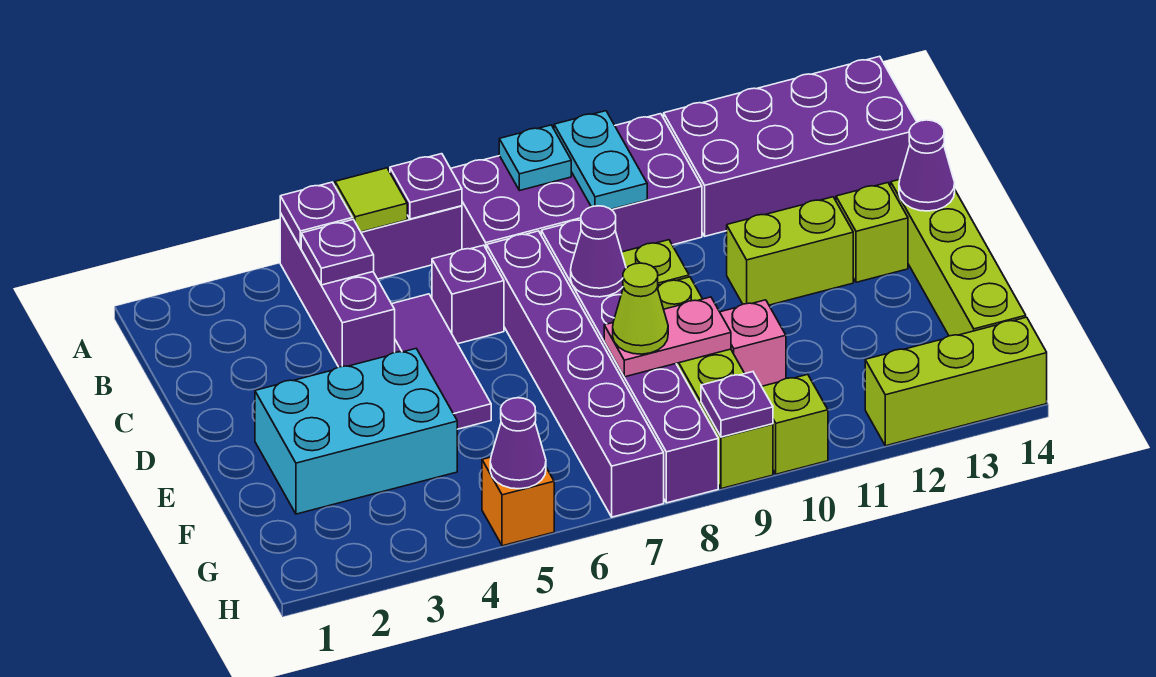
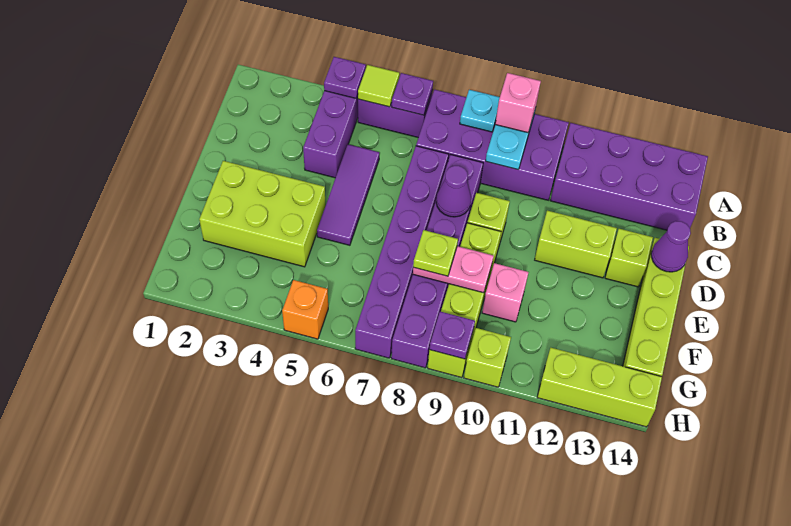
none -> pink brick A9 level 3
purple plate B4 level 2 -> none
purple brick C6 level 1 -> none
cyan brick E2:F4 level 1 -> lime brick E2:F4 level 1
lime cone F8 level 3 -> lime plate F8 level 3
purple cone H5 level 2 -> none

